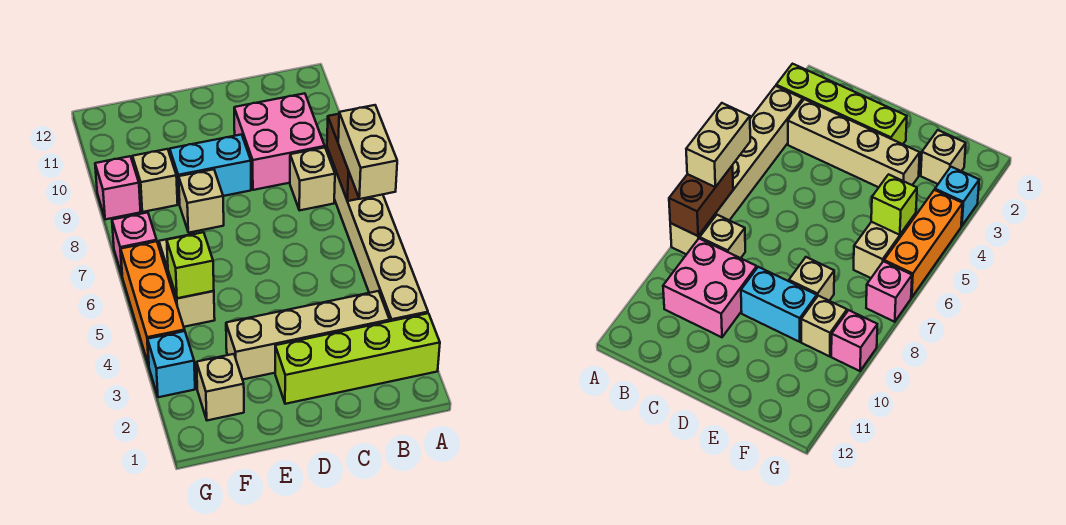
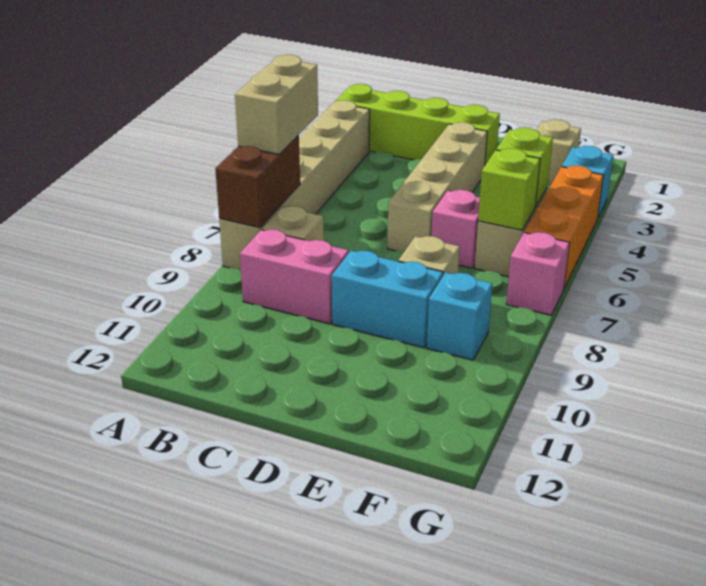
tan brick B3:E3 level 1 -> tan brick D3:D6 level 1
pink brick B9:C10 level 1 -> pink brick B9:C9 level 1
none -> lime brick F6 level 2
tan brick F9 level 1 -> cyan brick F9 level 1
pink brick G9 level 1 -> pink brick E6 level 1

